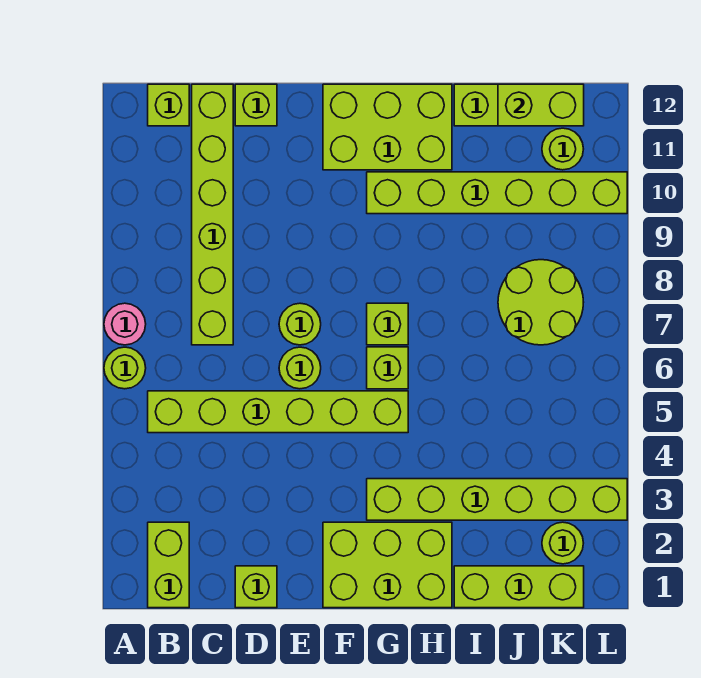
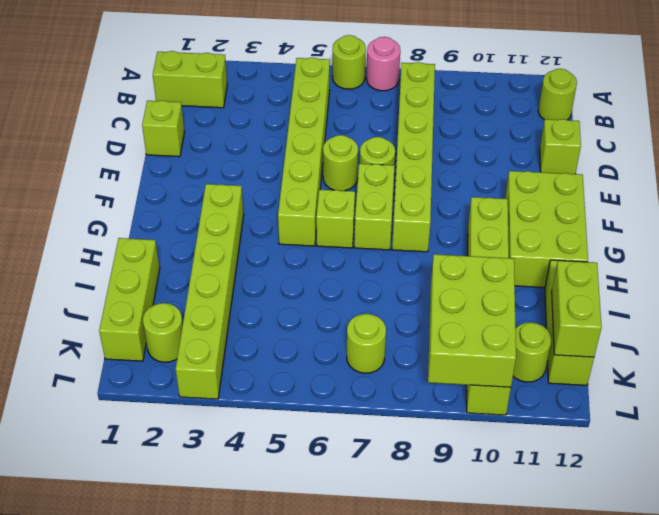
lime brick B12 level 1 -> lime round brick B12 level 1
lime brick C7:C12 level 1 -> lime brick B8:G8 level 1
lime brick F1:H2 level 1 -> lime brick J9:L10 level 2
lime brick G7 level 1 -> lime brick F7:G7 level 1
lime round brick J7:K8 level 1 -> lime round brick K7 level 1

